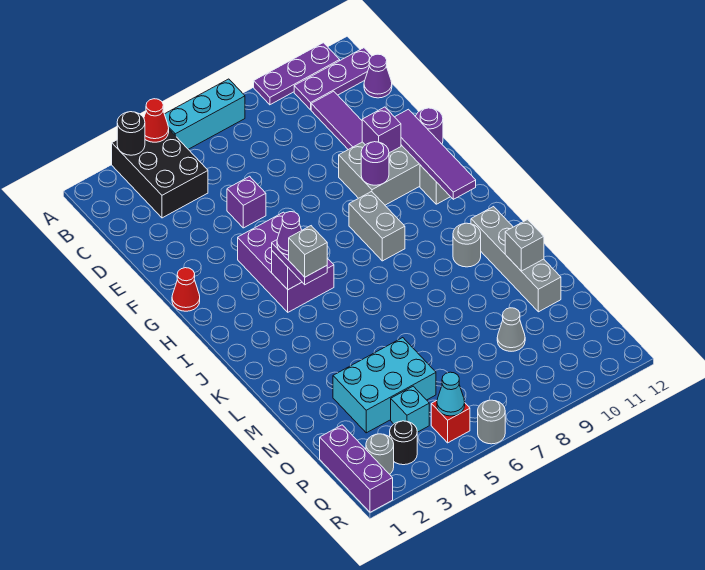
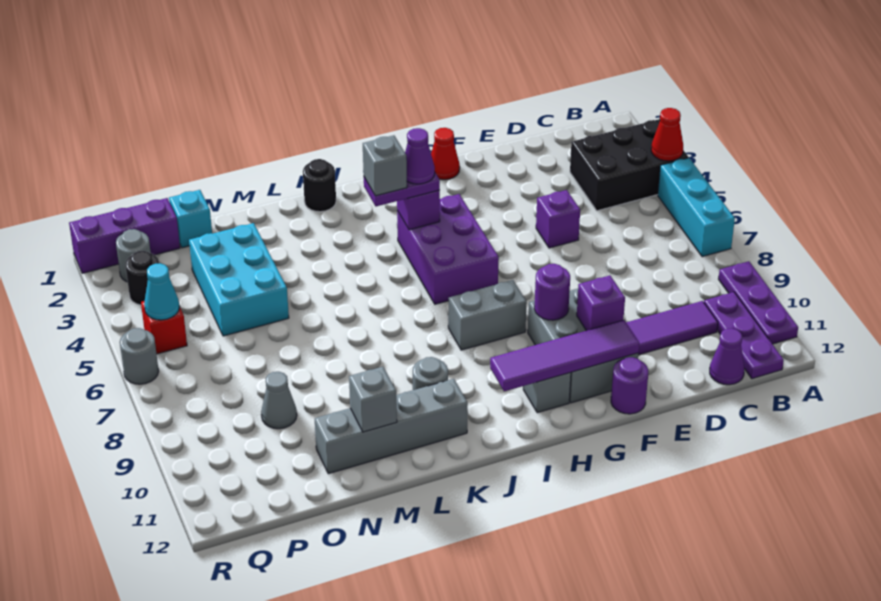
black round brick A3 level 2 -> black round brick K1 level 1
purple brick G4:I5 level 1 -> purple brick H4:I6 level 1
cyan brick P4 level 1 -> cyan brick O1 level 1

